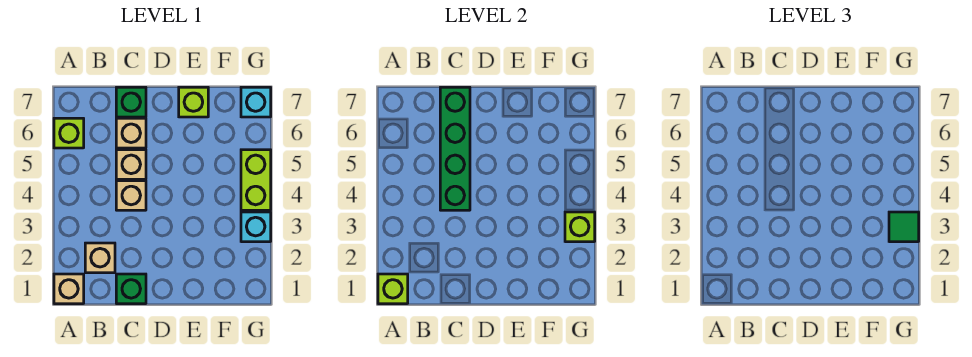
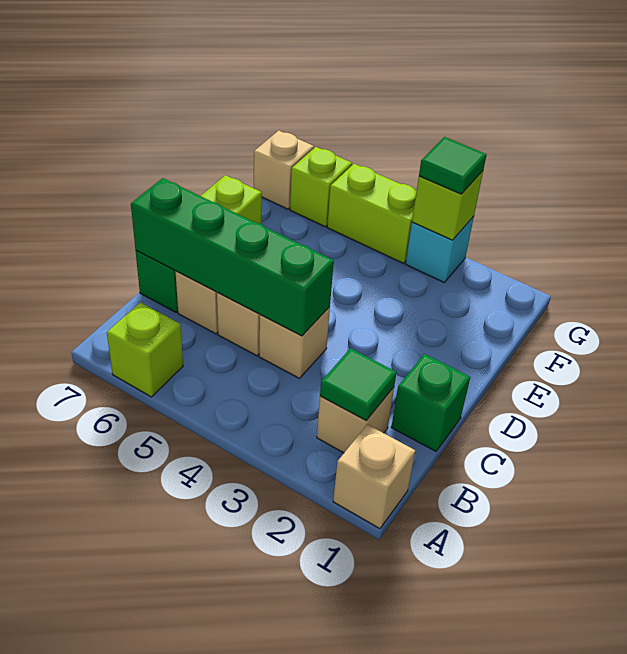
lime brick A1 level 2 -> lime brick G6 level 1
none -> green tile B2 level 2
cyan brick G7 level 1 -> tan brick G7 level 1

